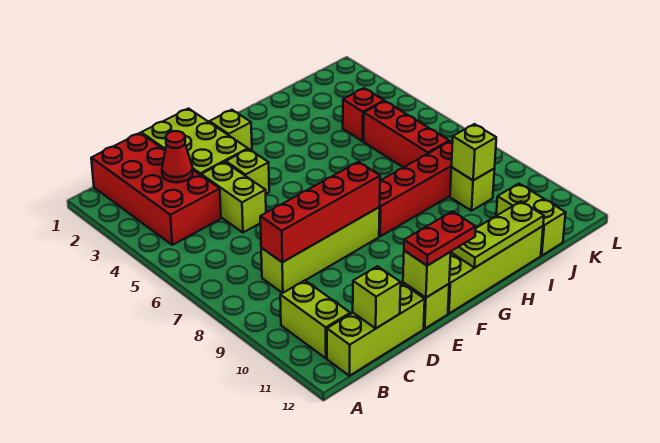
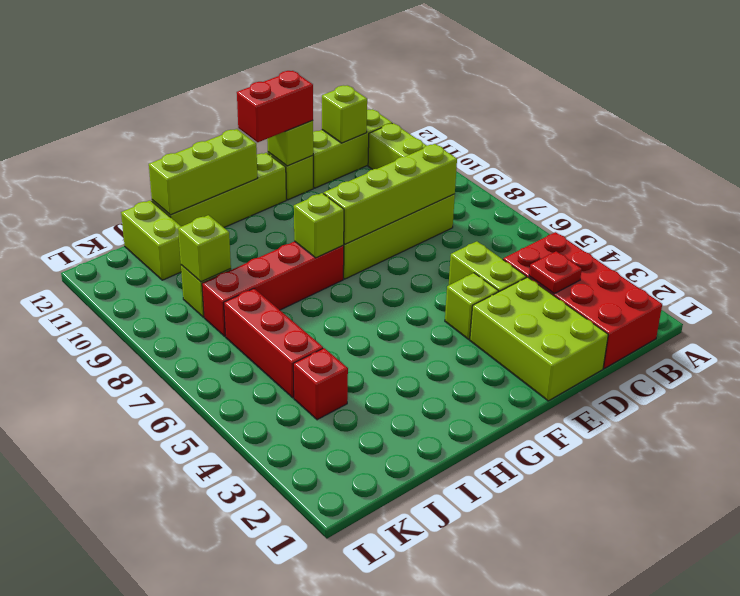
red cone C3 level 2 -> red plate C3 level 2
red brick C8:F8 level 2 -> lime brick C8:F8 level 2
red plate E12:F12 level 3 -> red brick E12:F12 level 3
lime brick F2 level 1 -> lime brick G8 level 2
lime plate G12:I12 level 2 -> lime brick G12:I12 level 2

